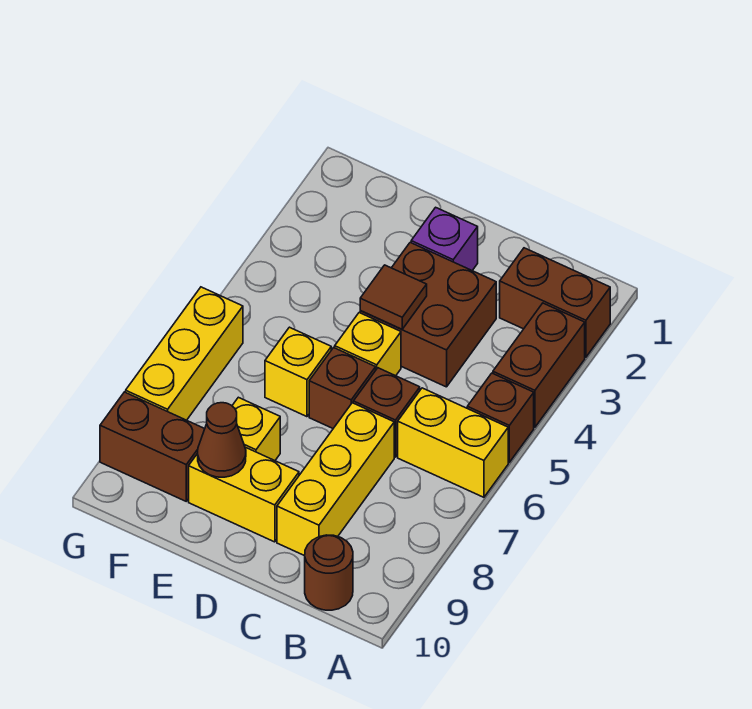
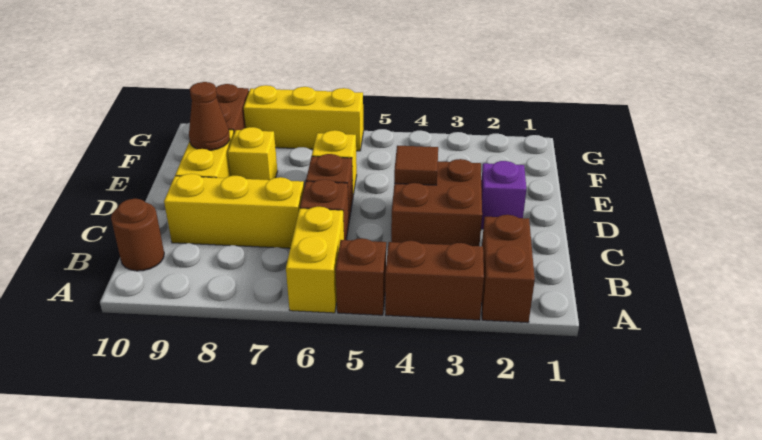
yellow brick D5 level 1 -> none

